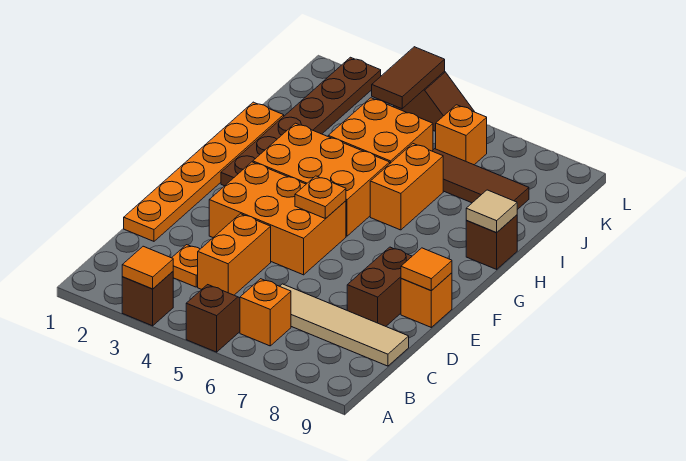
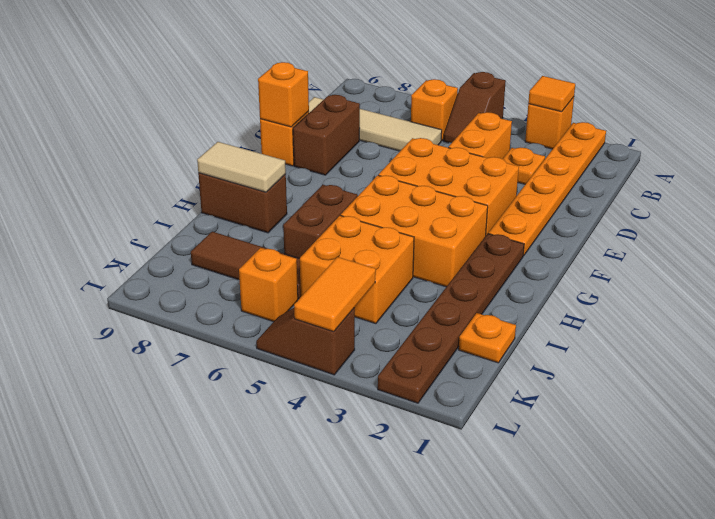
brown brick A3 level 1 -> orange brick A3 level 1
orange plate D1:I1 level 1 -> orange plate A2:F2 level 1
orange tile E9 level 2 -> orange brick E9 level 2
orange plate F5 level 2 -> orange plate J1 level 1
orange brick H6:I6 level 1 -> brown brick H6:I6 level 1
brown brick H9 level 1 -> brown brick H8:H9 level 1
tan tile H9 level 2 -> tan tile H8:H9 level 2
brown tile K4:L4 level 2 -> orange tile K4:L4 level 2

